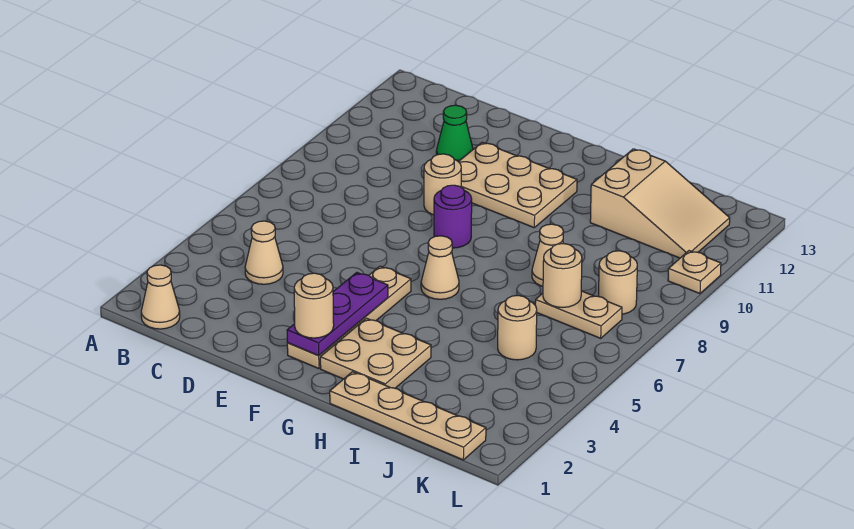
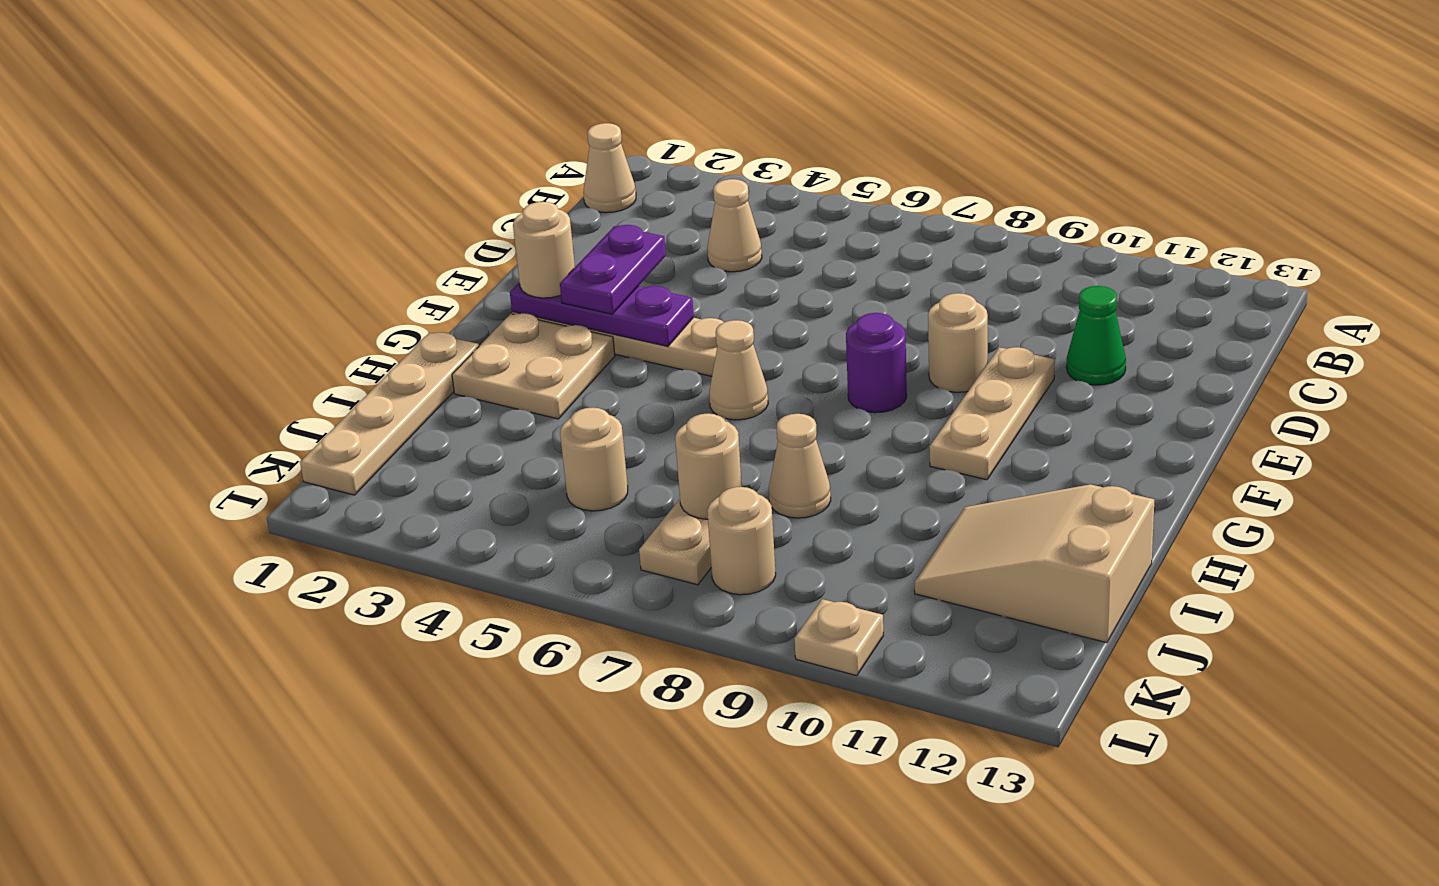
none -> purple plate E3:F3 level 3
tan plate E10:G11 level 1 -> tan plate E10:G10 level 1
tan slope I11:K12 level 1 top I -> tan slope I11:J13 level 1 top 13

